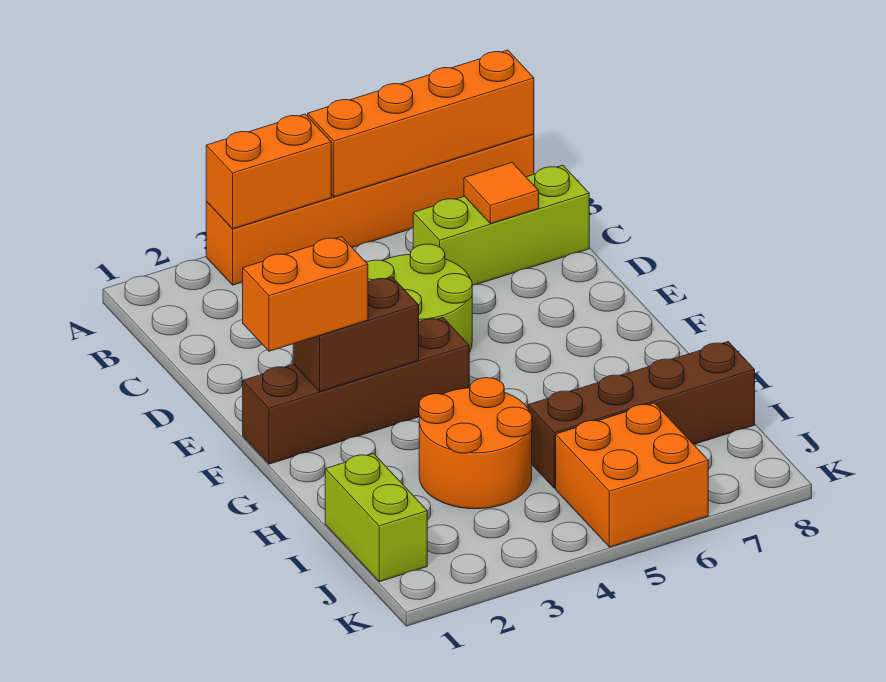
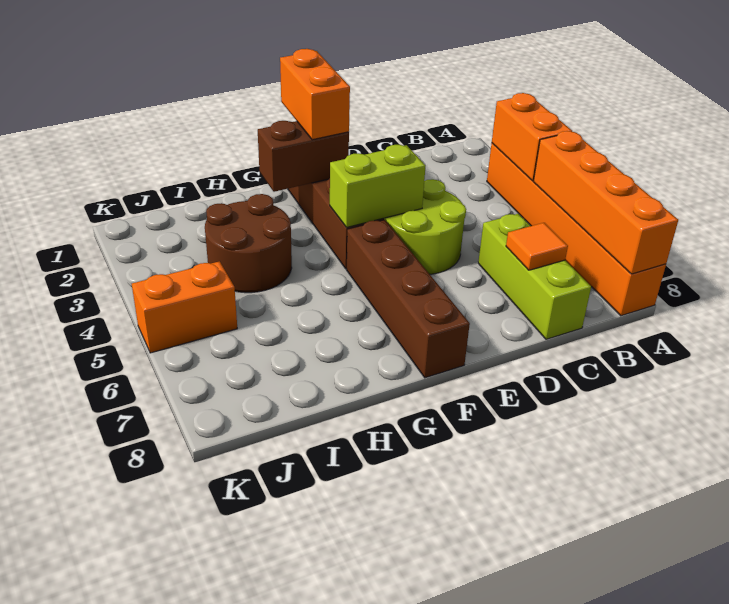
brown brick F2:F3 level 2 -> brown brick F2:G2 level 2
orange round brick H3:I4 level 1 -> brown round brick H3:I4 level 1
lime brick I1:J1 level 1 -> lime brick E4:F4 level 2
brown brick I5:I8 level 1 -> brown brick F5:F8 level 1
orange brick J5:K6 level 1 -> orange brick J5:K5 level 1

